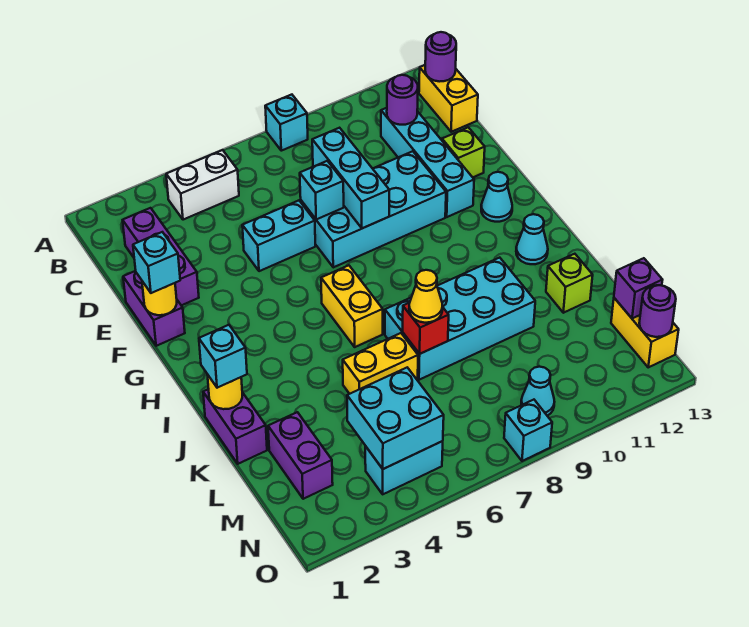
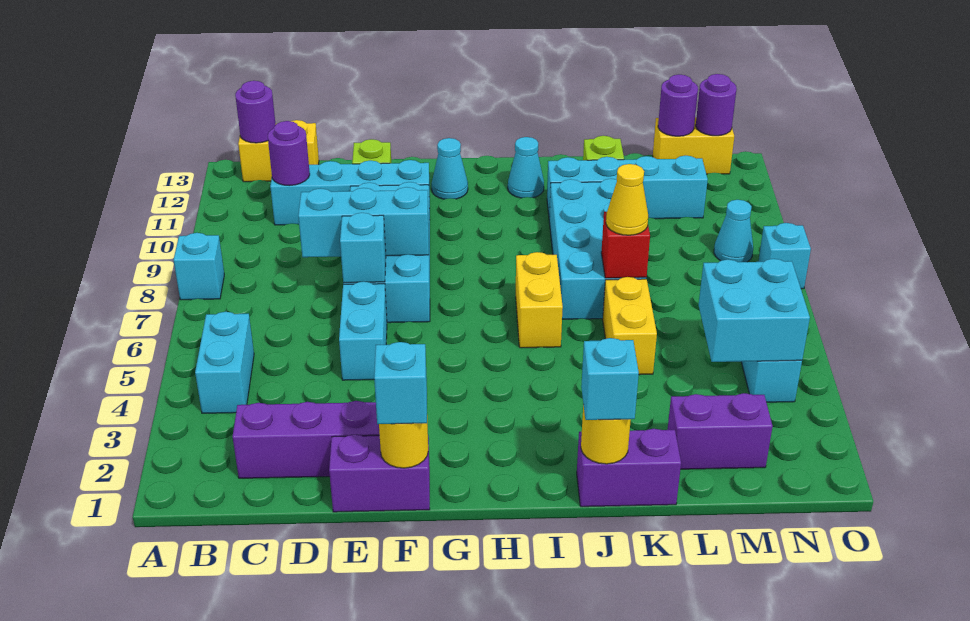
white brick B4:B5 level 1 -> cyan brick B4:B5 level 1
yellow brick H6:I6 level 1 -> yellow brick I6:I7 level 1
none -> cyan brick J11:M11 level 1
purple brick M13 level 2 -> purple round brick M13 level 2

